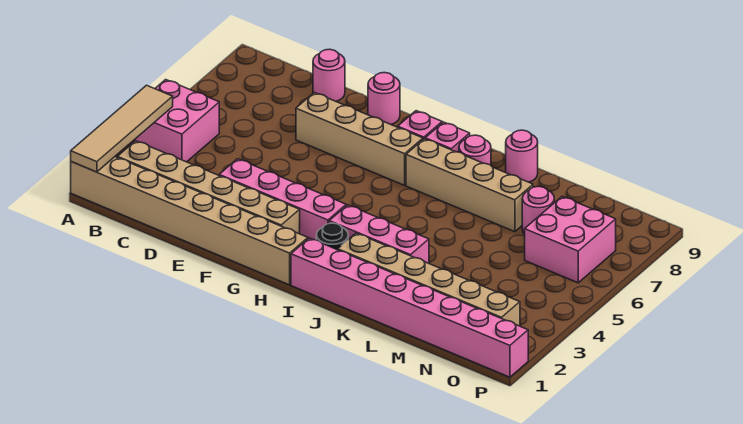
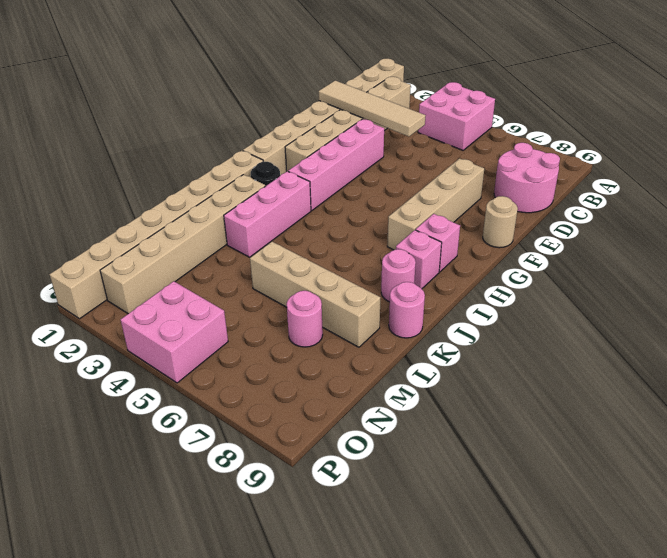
tan tile A1:A4 level 2 -> tan tile D1:D4 level 2
pink round brick D9 level 1 -> pink round brick C8:D9 level 1
pink round brick F9 level 1 -> tan round brick F9 level 1
pink brick I1:P1 level 1 -> tan brick I1:P1 level 1
tan brick I7:L7 level 1 -> tan brick L5:L8 level 1
pink brick N6:O7 level 1 -> pink brick O4:P5 level 1

